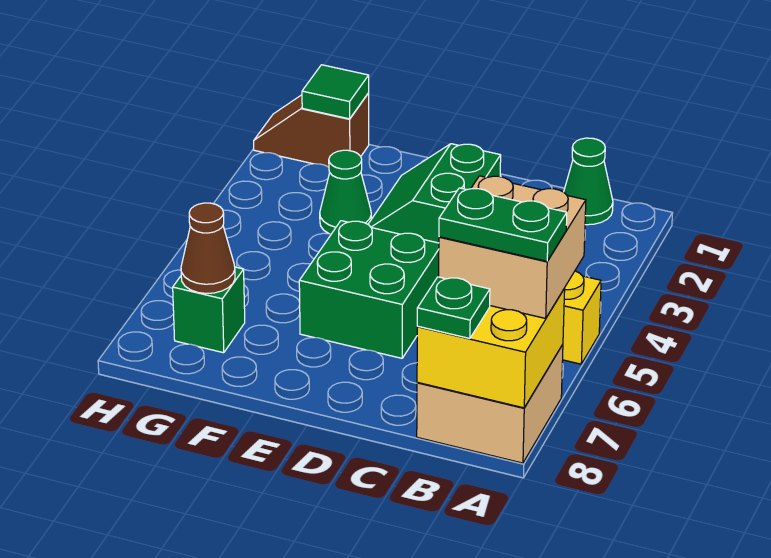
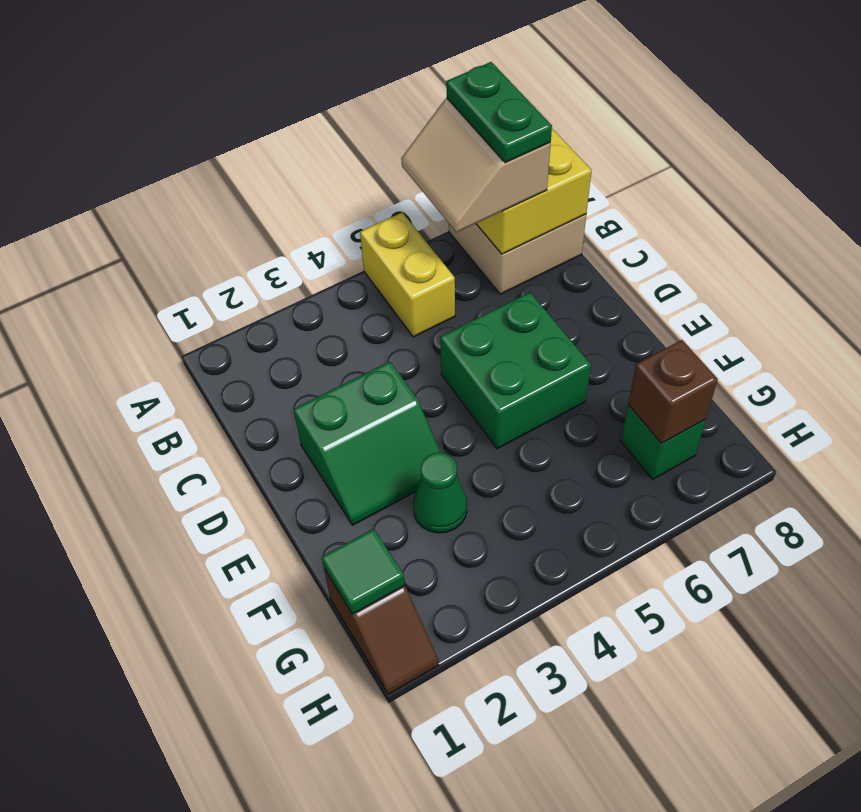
tan brick A6:B7 level 3 -> tan slope A6:B7 level 3 top 7
green cone B1 level 1 -> none
green plate B8 level 3 -> none
brown cone G7 level 2 -> brown brick G7 level 2

